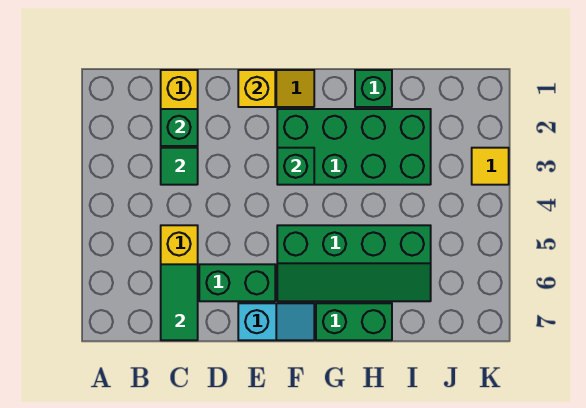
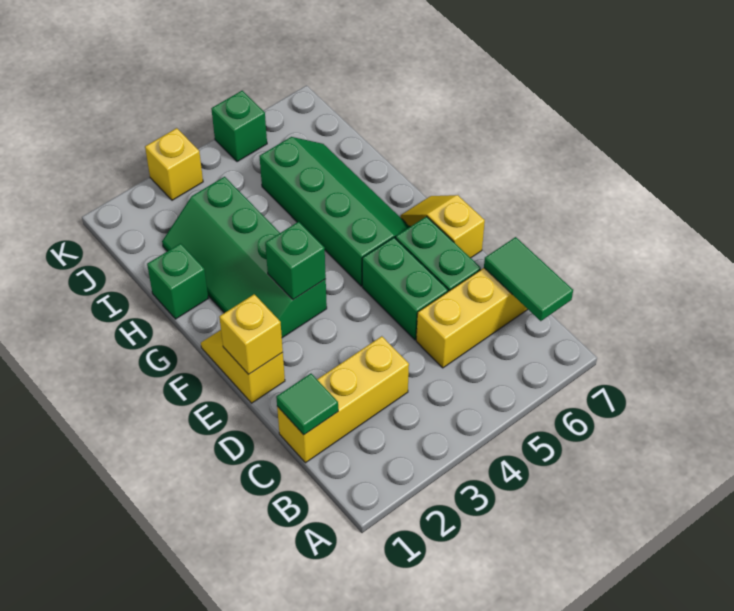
green brick C2 level 2 -> green brick K5 level 1
green tile C3 level 2 -> green tile C1 level 2
green tile C6:C7 level 2 -> green tile B7:C7 level 2
cyan slope E7:F7 level 1 top E -> yellow slope E7:F7 level 1 top E
green brick F2:I3 level 1 -> green slope F2:I3 level 1 top 3
green brick G7:H7 level 1 -> green brick D5:E5 level 1
yellow tile K3 level 1 -> yellow brick K3 level 1

